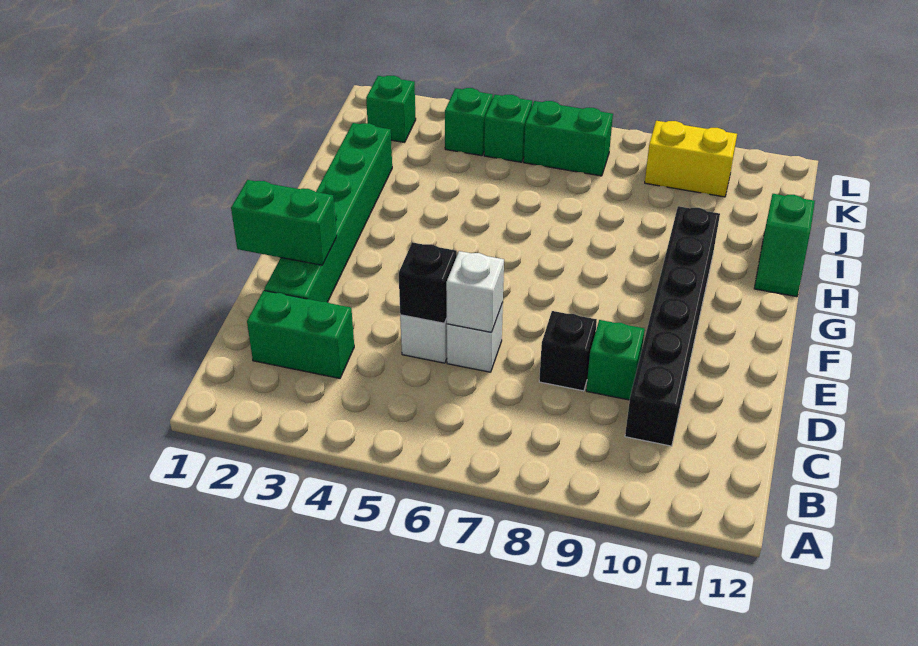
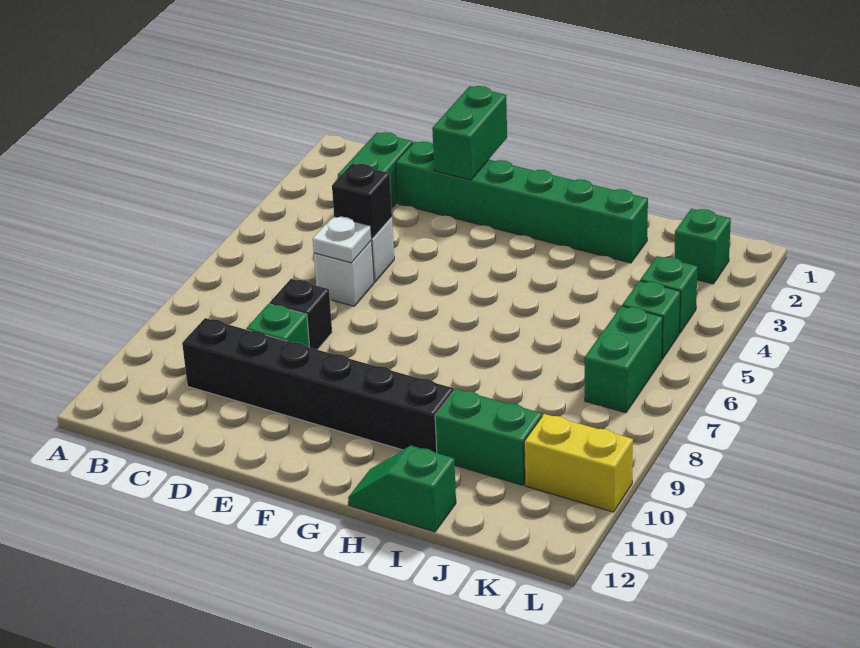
white brick D6 level 2 -> white plate D6 level 2
none -> green brick I10:J10 level 1
yellow brick K9:K10 level 1 -> yellow brick K10:L10 level 1

